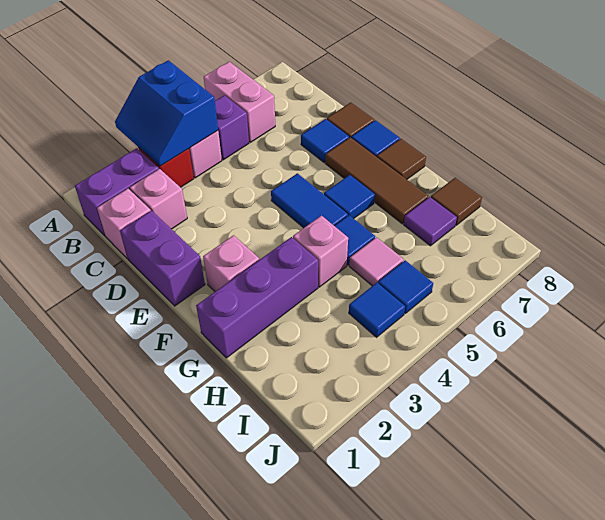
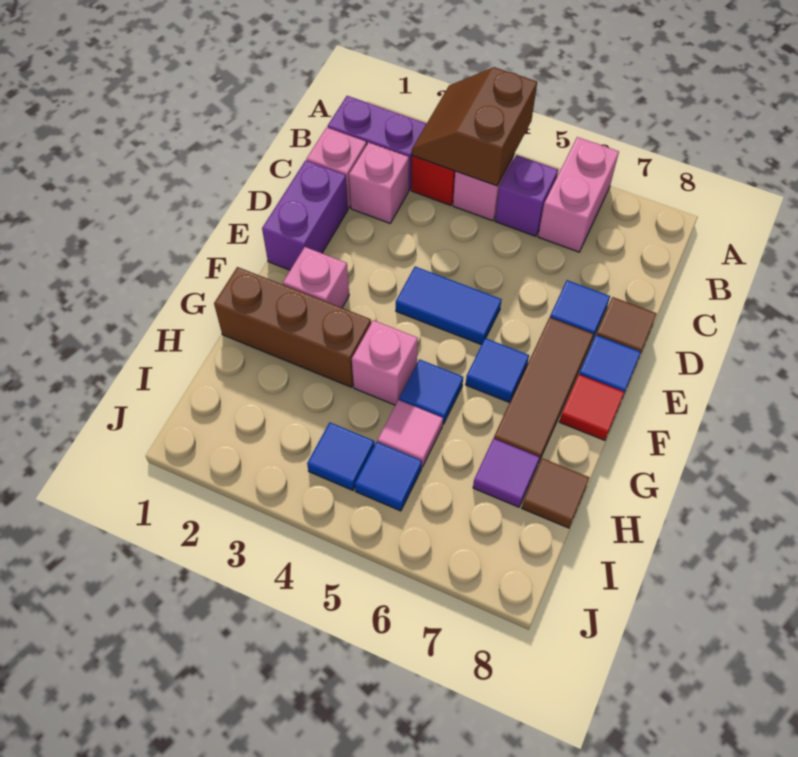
blue slope A3:B4 level 2 top 4 -> brown slope A3:B4 level 2 top 4
blue tile E5:F5 level 1 -> blue tile E4:E5 level 1
brown tile F8 level 1 -> red tile F8 level 1
purple brick G1:G3 level 1 -> brown brick G1:G3 level 1

